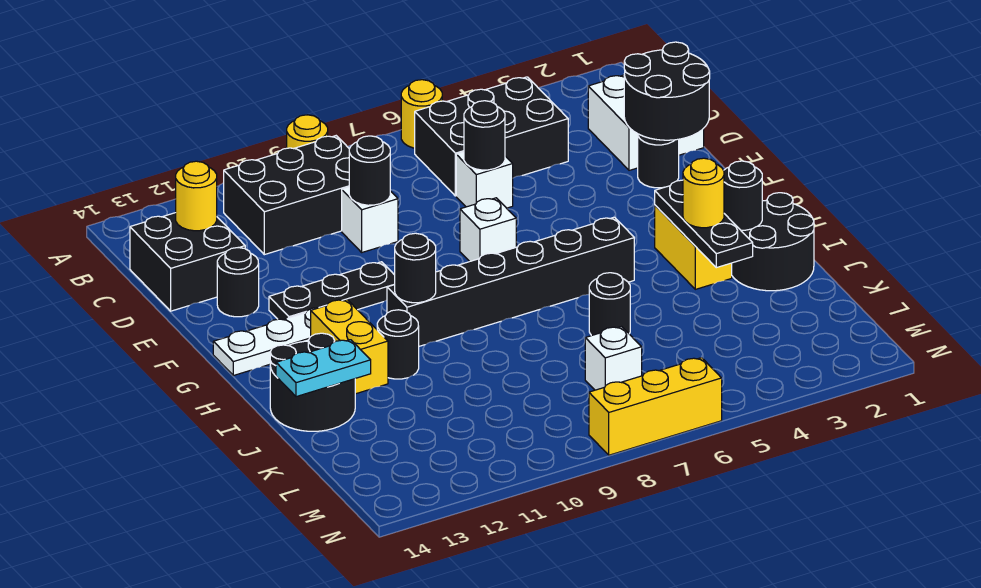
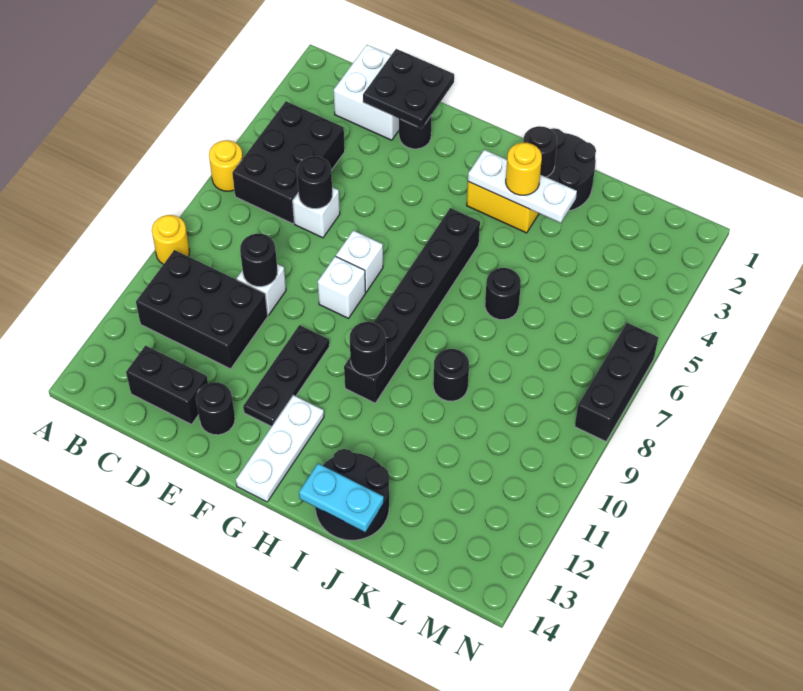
black brick B9:C11 level 1 -> black brick B10:D11 level 1
black brick C13:D14 level 1 -> black brick C13:D13 level 1
yellow round brick C13 level 2 -> none
black round brick D1:E2 level 2 -> black plate D1:E2 level 2
black plate H3:J3 level 2 -> white plate H3:J3 level 2
yellow brick H12:I12 level 1 -> none
black round brick I11 level 1 -> black round brick J9 level 1
cyan plate J13:J14 level 2 -> cyan plate I14:J14 level 2
white brick L7 level 1 -> white brick F8 level 1
yellow brick N6:N8 level 1 -> black brick N6:N8 level 1

